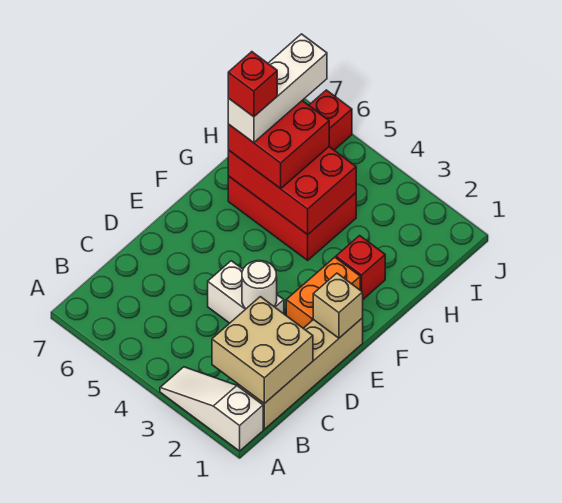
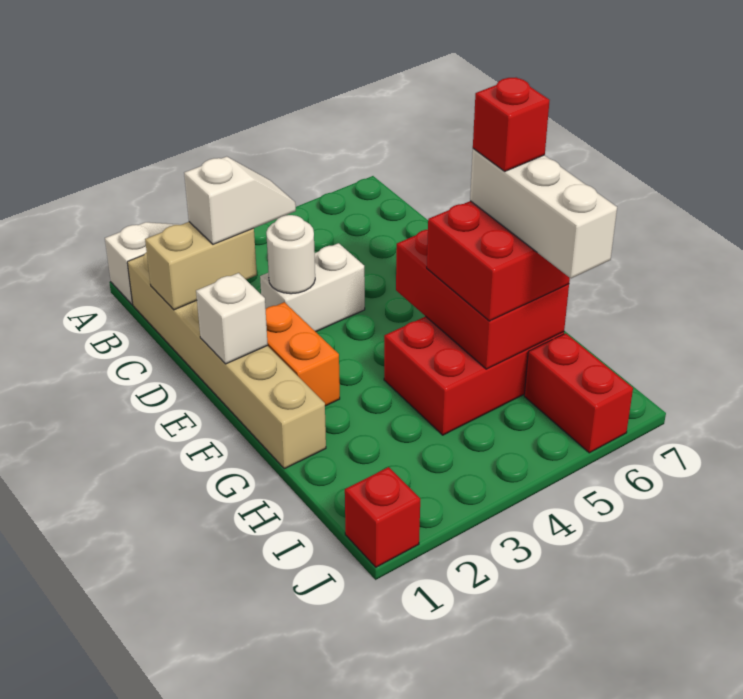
tan brick B1:E1 level 1 -> tan brick B1:G1 level 1
tan brick B1:C2 level 2 -> tan brick C1:C2 level 2
none -> white slope C2:C3 level 3 top 2
tan brick E1 level 2 -> white brick E1 level 2
red brick G2 level 1 -> red brick J1 level 1
red brick G4:H6 level 2 -> red brick F5:H6 level 2

